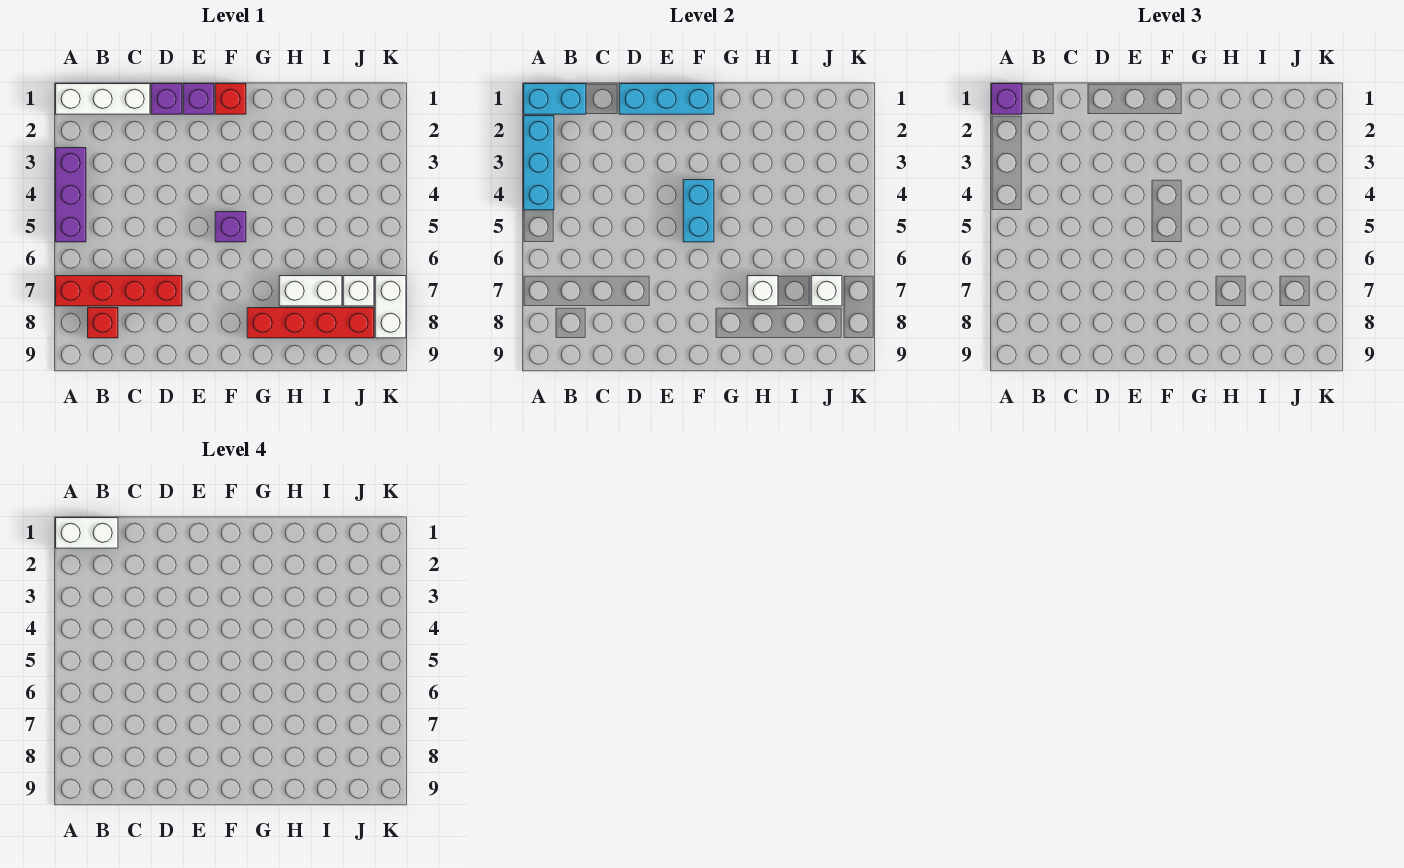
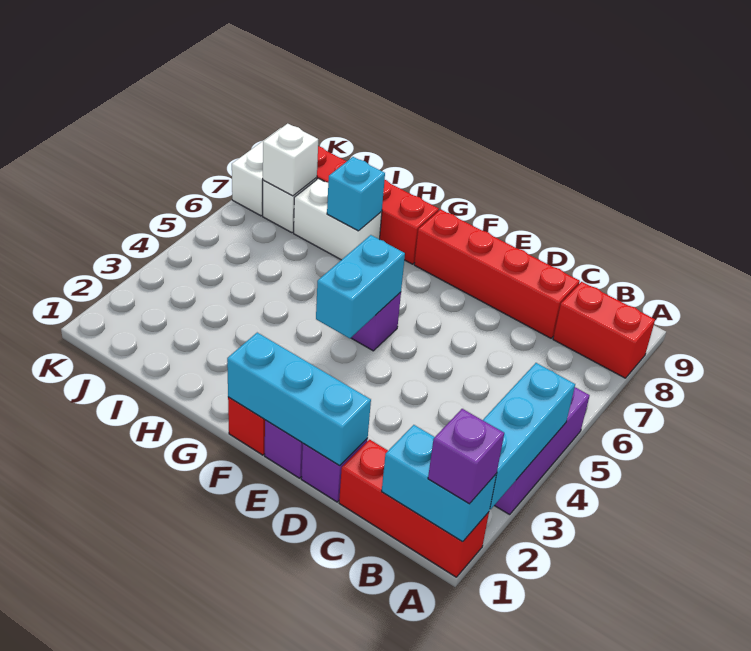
white brick A1:C1 level 1 -> red brick A1:C1 level 1
white brick A1:B1 level 4 -> none
red brick A7:D7 level 1 -> red brick C8:F8 level 1
red brick B8 level 1 -> red brick A8:B8 level 1
white brick H7 level 2 -> cyan brick H7 level 2

